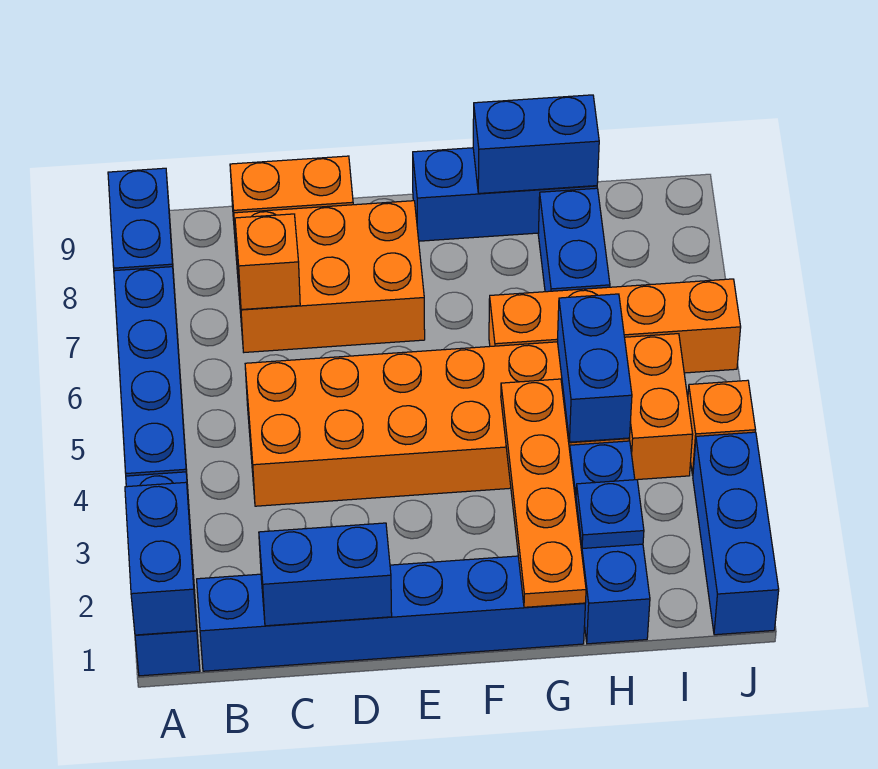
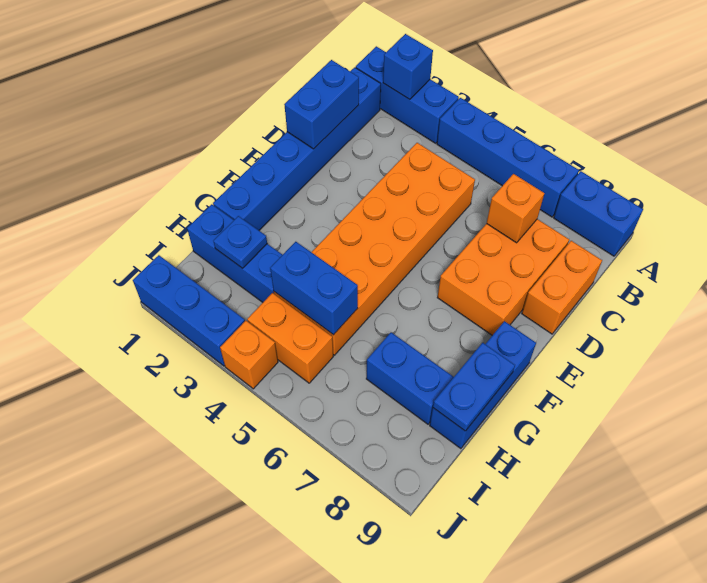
blue brick A1:A2 level 2 -> blue brick A2 level 2
orange plate G1:G4 level 2 -> none
orange brick G6:J6 level 1 -> none
blue brick G9:H9 level 2 -> blue plate G9:H9 level 2

